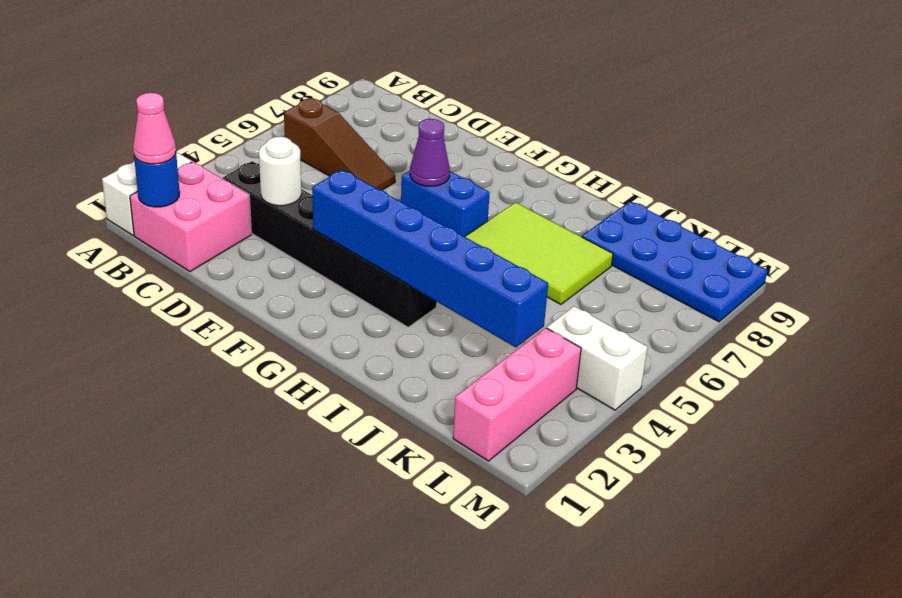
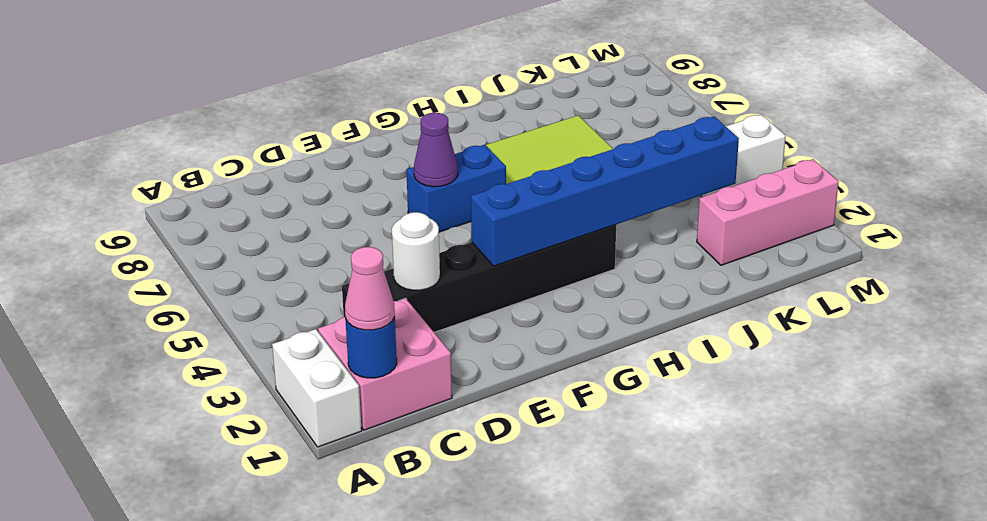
brown slope B6:D6 level 1 top B -> none
blue plate J8:M9 level 1 -> none
pink brick L1:L3 level 1 -> pink brick K2:M2 level 1

